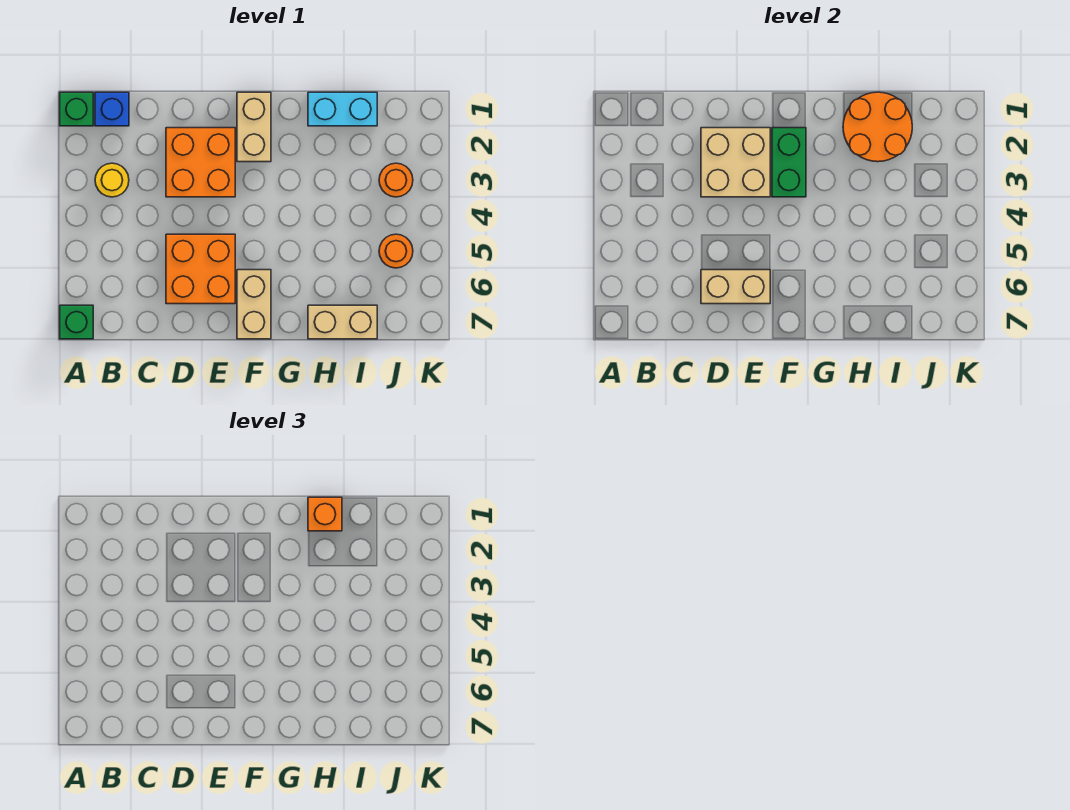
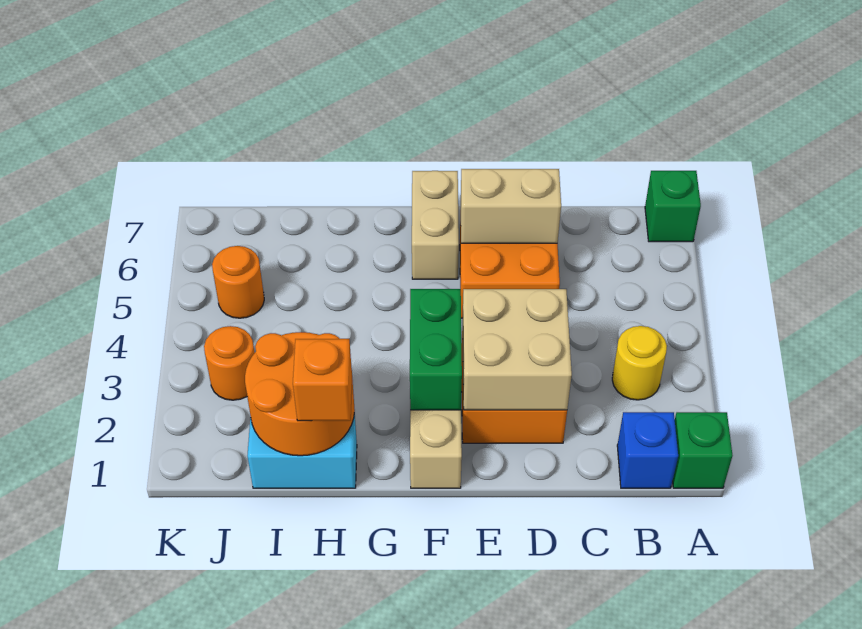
tan brick H7:I7 level 1 -> none

